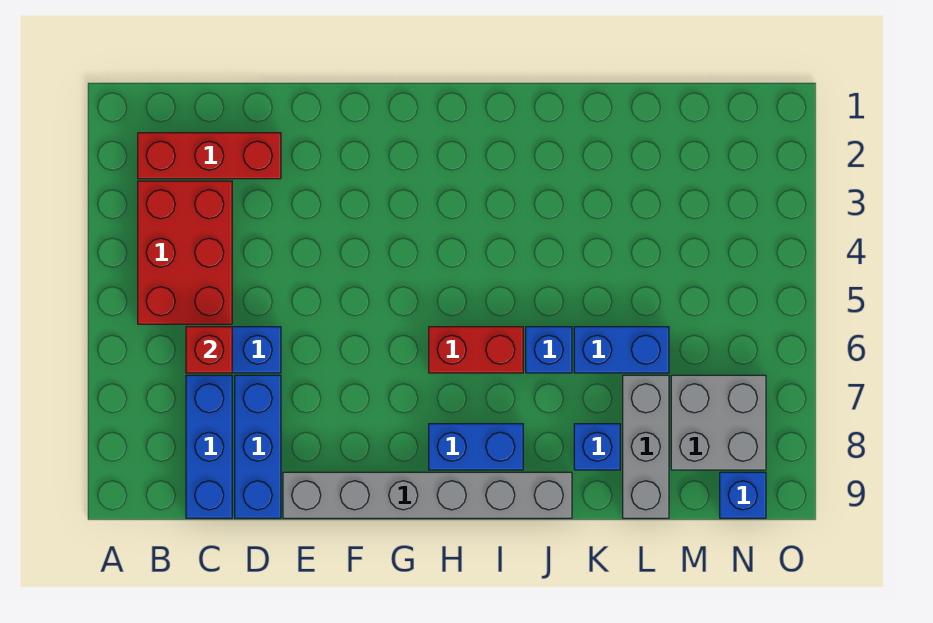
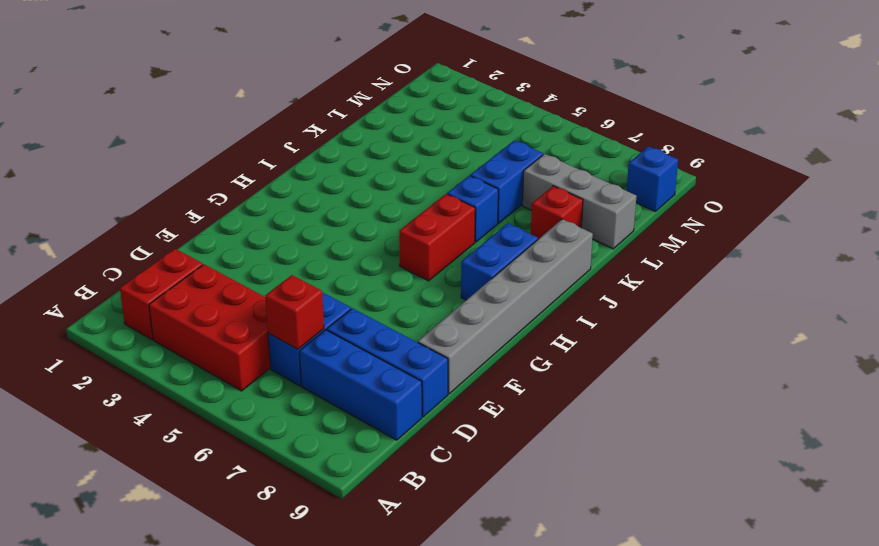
red brick B2:D2 level 1 -> red brick B2:C2 level 1
blue brick K8 level 1 -> red brick K8 level 1
grey brick M7:N8 level 1 -> none

